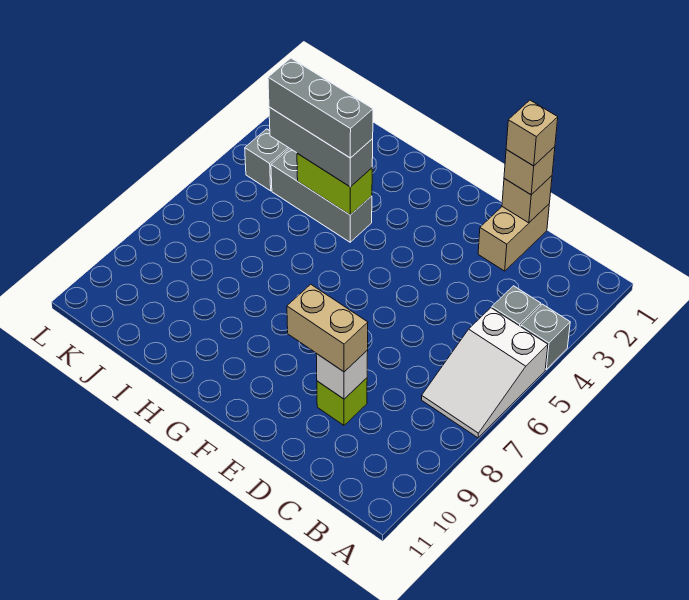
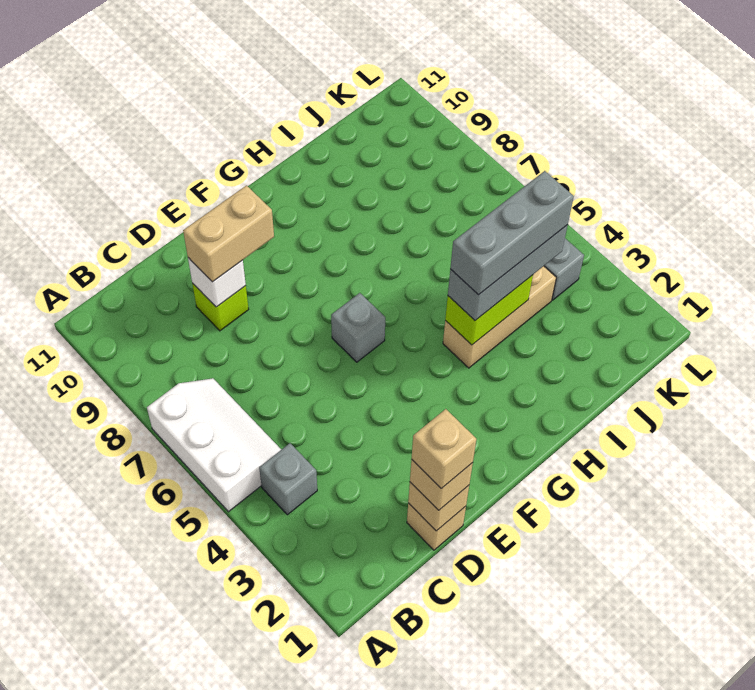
grey brick A4 level 1 -> grey brick F6 level 1
white slope A5:B7 level 1 top 5 -> white slope A5:B7 level 1 top A
tan brick D1:D2 level 1 -> tan brick D1 level 1
grey brick H4:J4 level 1 -> tan brick H4:J4 level 1

